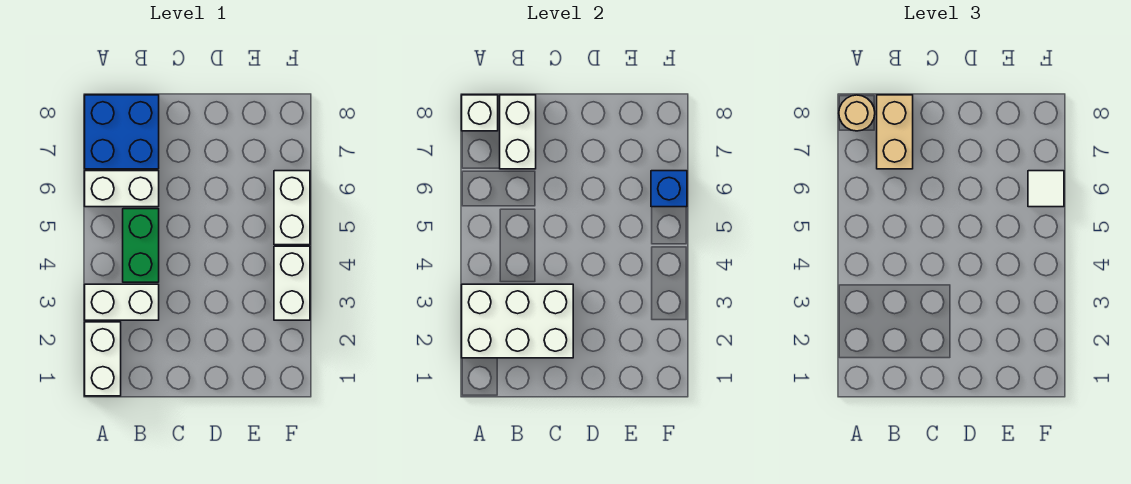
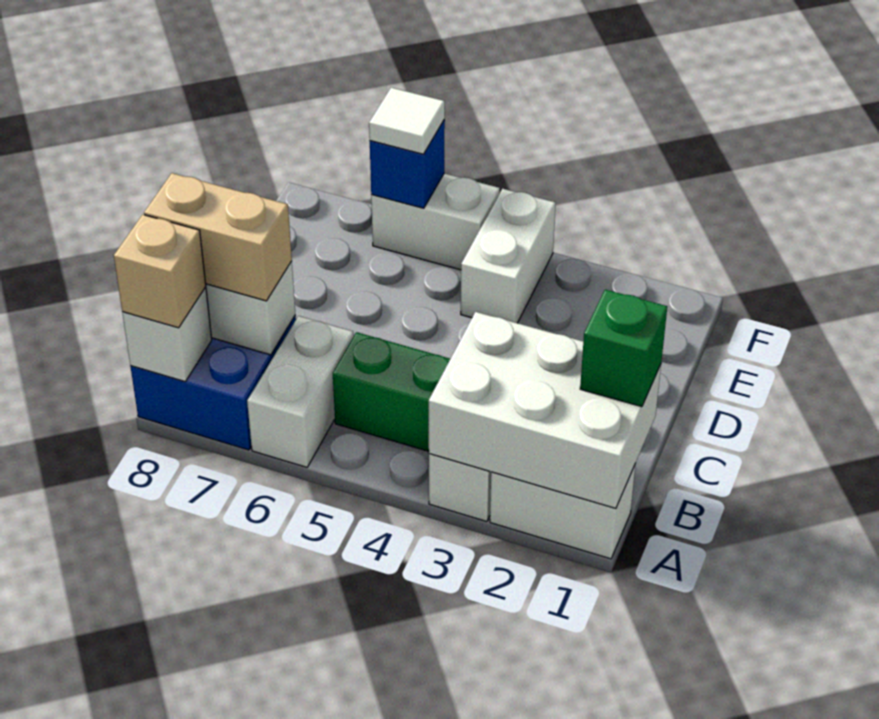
white brick A2:C3 level 2 -> white brick A1:B3 level 2
tan round brick A8 level 3 -> tan brick A8 level 3
none -> green brick B1 level 3
white brick F3:F4 level 1 -> white brick E4:F4 level 1

